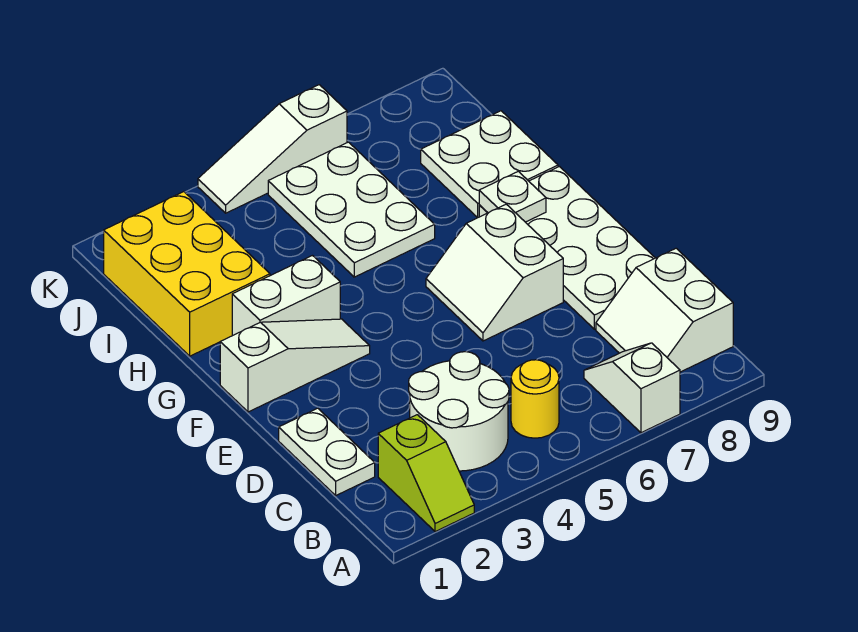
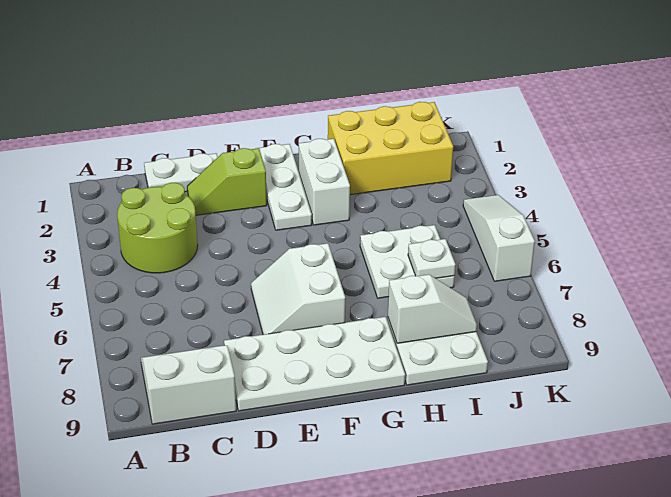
lime slope A2:B2 level 1 top B -> lime slope D2:E2 level 1 top E
white slope A7:B7 level 1 top A -> white slope H8:I8 level 2 top H
white round brick B3:C4 level 1 -> lime round brick B3:C4 level 1
yellow round brick B5 level 1 -> none
white slope E6:F7 level 1 top 7 -> white slope E6:F7 level 1 top F
white slope F1:F3 level 1 top 1 -> white plate F1:F3 level 1
white plate G8 level 2 -> white plate I6 level 2
white plate H5:J6 level 1 -> white plate H5:I6 level 1

